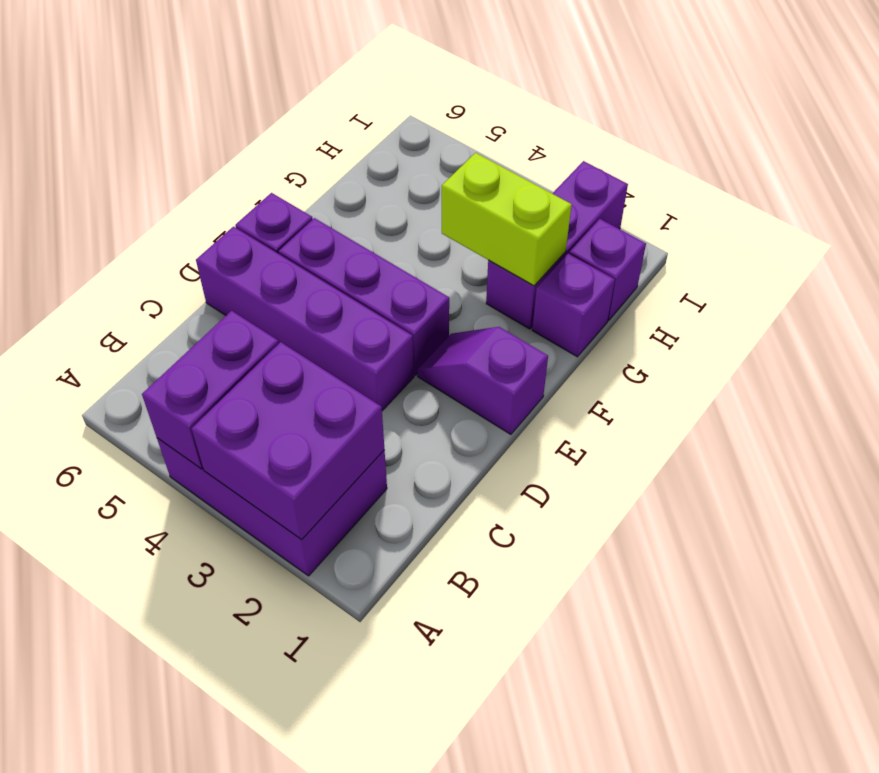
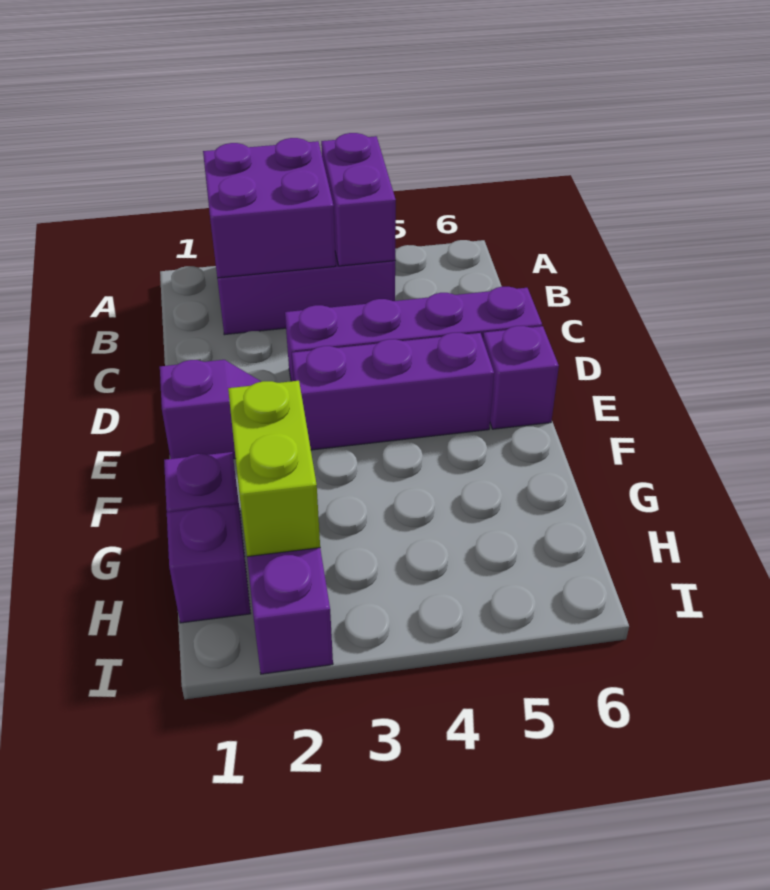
lime brick G2:G3 level 2 -> lime brick G2:H2 level 2

